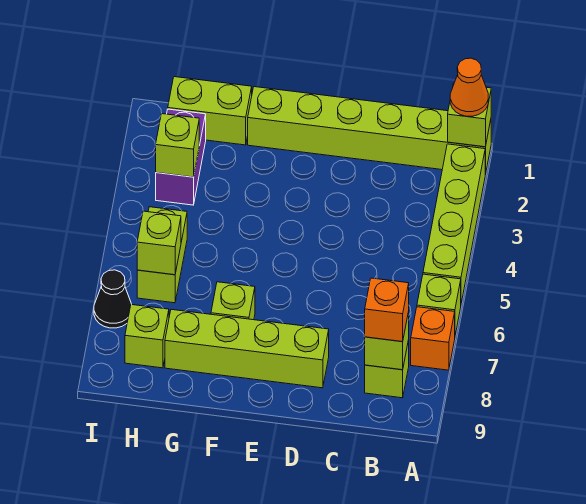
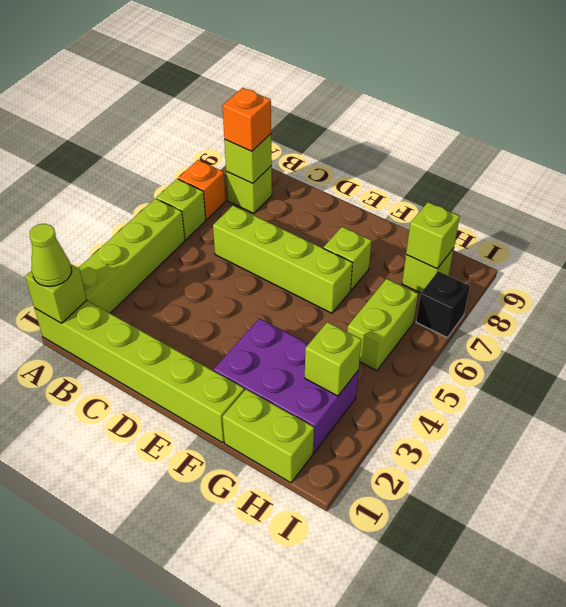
orange cone A1 level 3 -> lime cone A1 level 3
lime brick D8:G8 level 1 -> lime brick C6:F6 level 1
purple brick H2:H3 level 1 -> purple brick F2:H3 level 1
lime brick H6 level 2 -> lime brick H8 level 2
black cone I7 level 1 -> black brick I7 level 1

